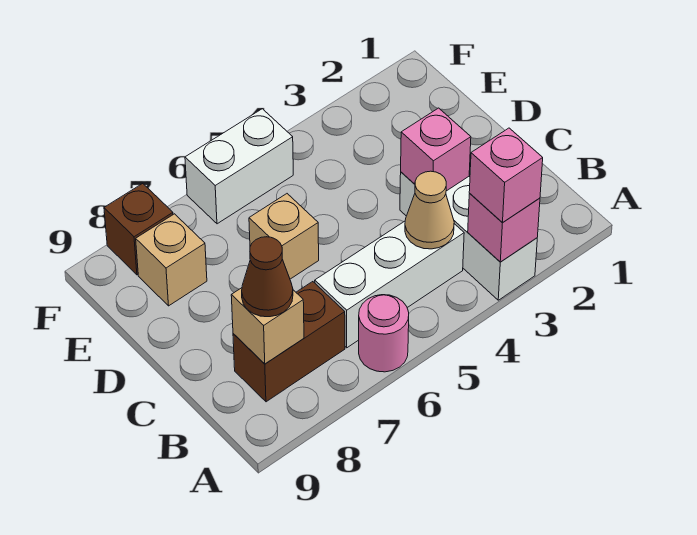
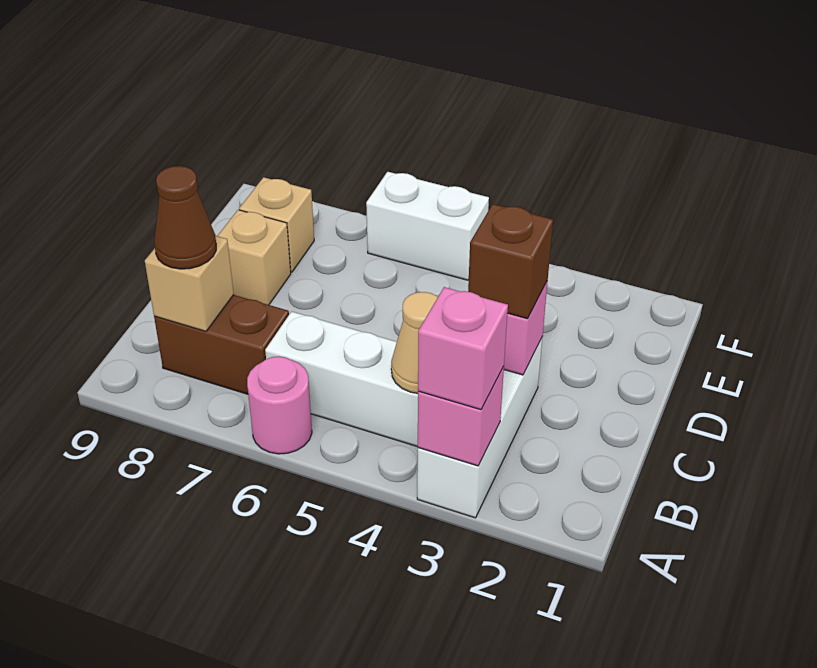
tan brick D6 level 1 -> tan brick D8 level 1
brown brick F8 level 1 -> brown brick C3 level 3

